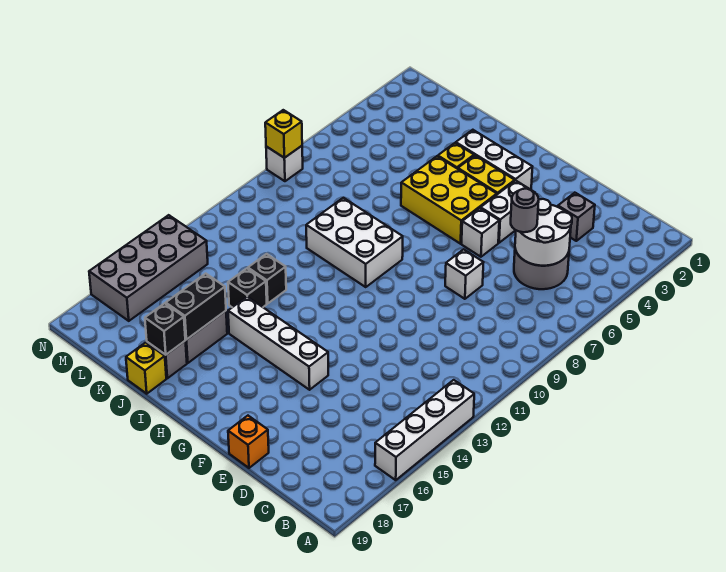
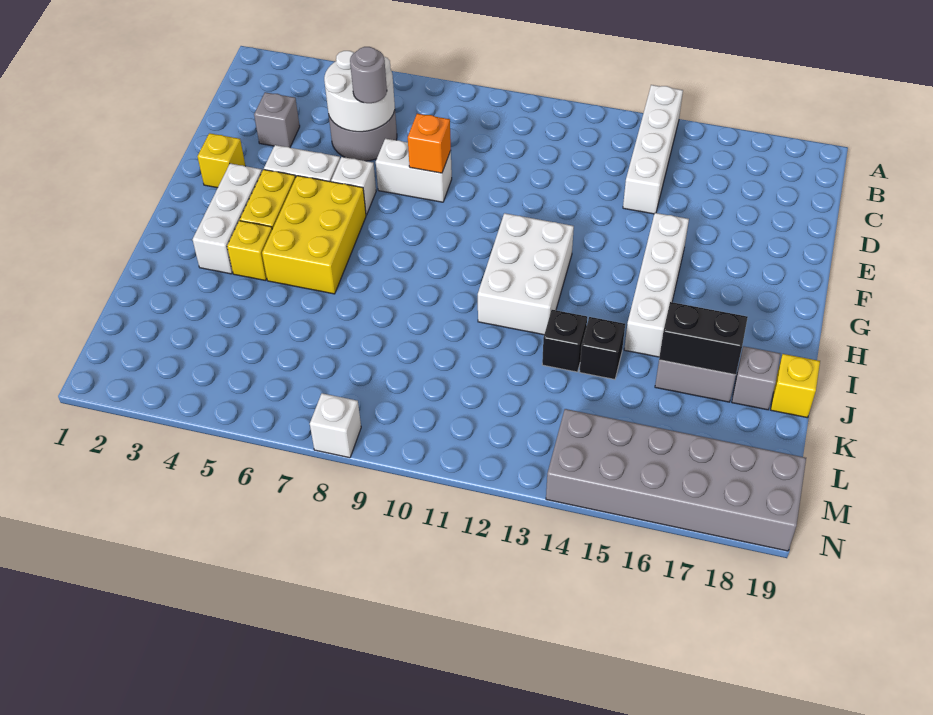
white brick A13:A16 level 1 -> white brick A14:D14 level 1
white brick E8 level 1 -> white brick E7:E8 level 1
orange brick E19 level 1 -> orange brick E8 level 2
white brick H9:J10 level 1 -> white brick G11:I12 level 1
black brick J18 level 2 -> none
grey brick M14:N17 level 1 -> grey brick M14:N19 level 1
yellow brick N8 level 2 -> yellow brick F2 level 1

